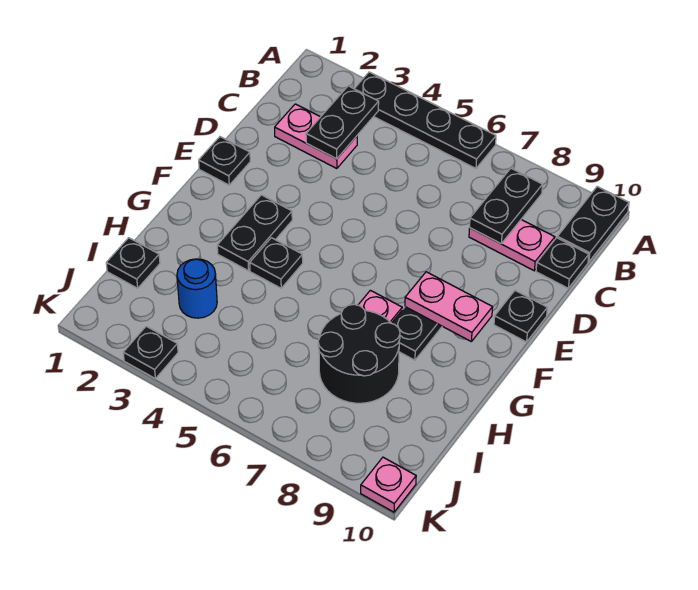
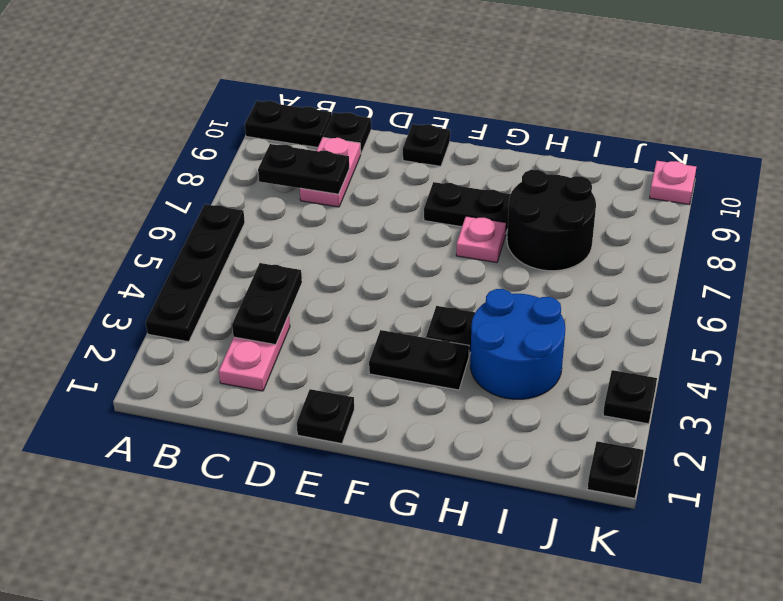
black plate B3:C3 level 2 -> black plate C3:C4 level 2
pink plate F8:F9 level 2 -> none
black plate I1 level 1 -> black plate K1 level 1
blue round brick I3 level 1 -> blue round brick H3:I4 level 1

